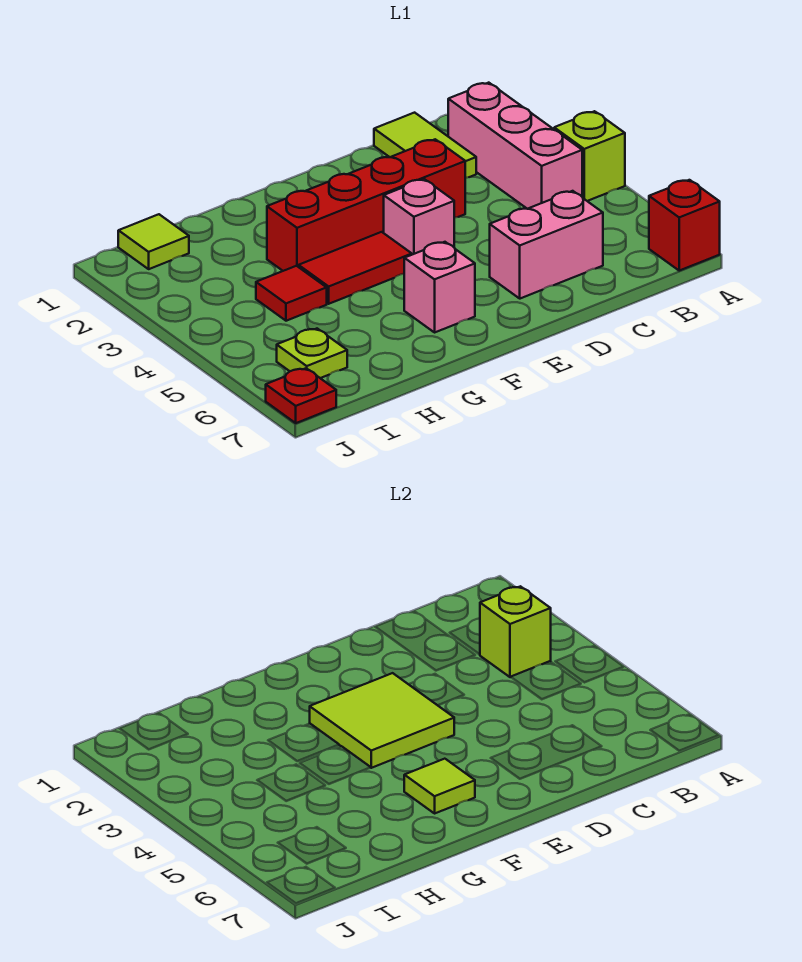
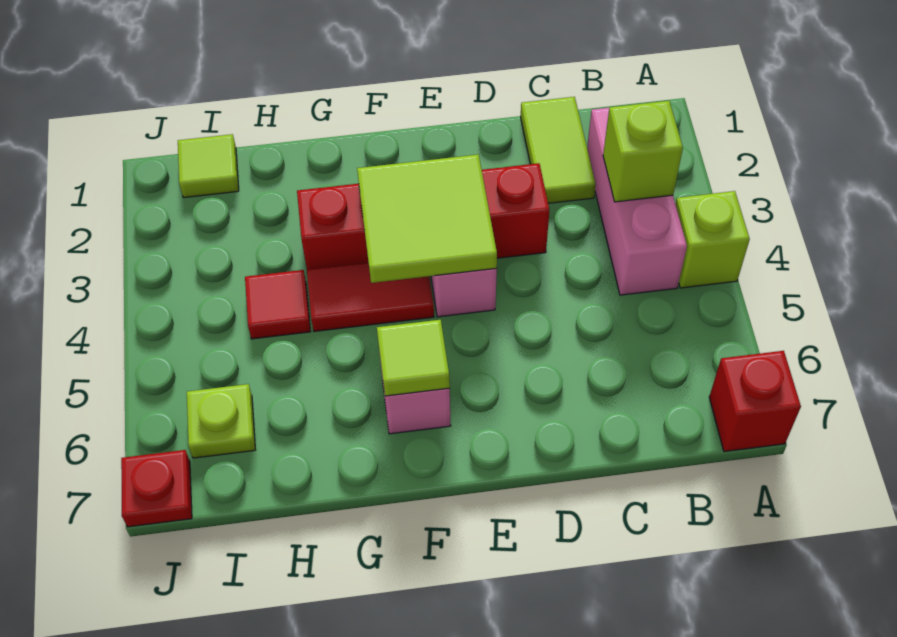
pink brick C6:D6 level 1 -> none

